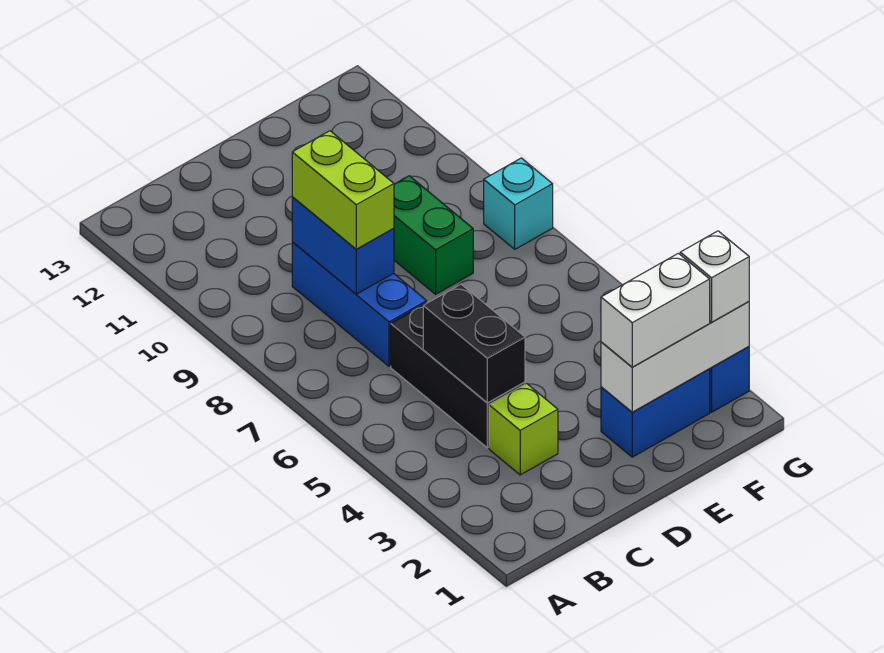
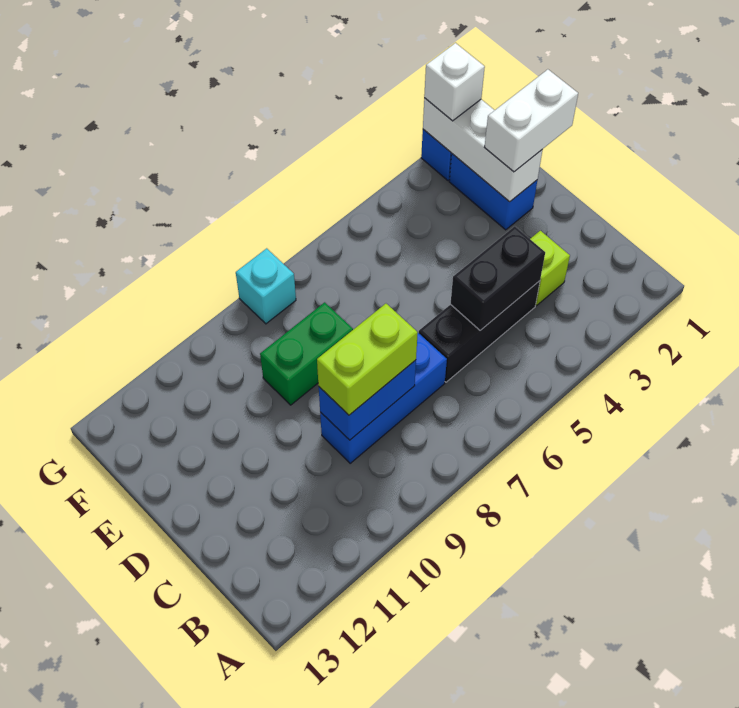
white brick E2:F2 level 3 -> white brick E1:E2 level 3

